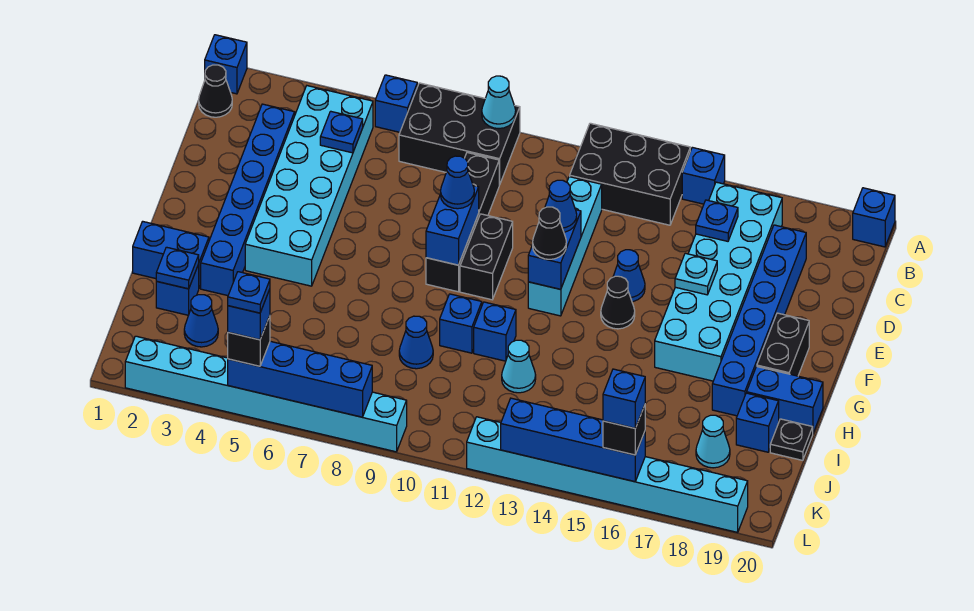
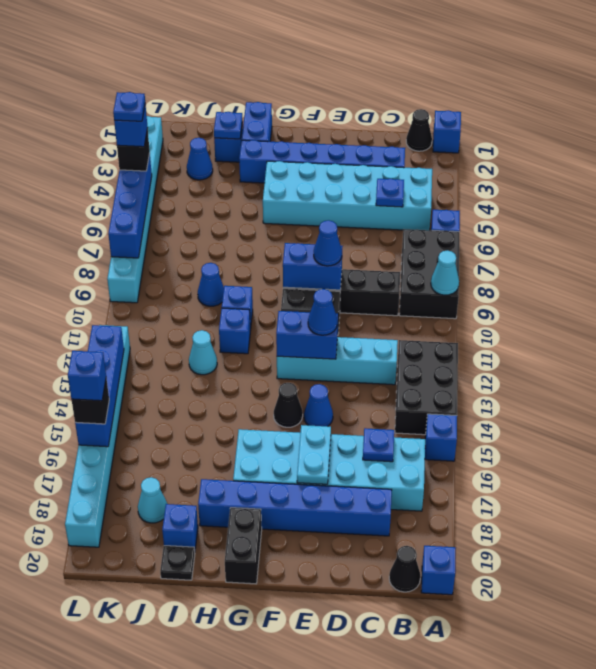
cyan plate E16 level 2 -> cyan plate E16:E17 level 2
black cone F12 level 3 -> black cone B20 level 1
black brick F19:G19 level 1 -> black brick G19:G20 level 1
blue brick H19:H20 level 1 -> none

